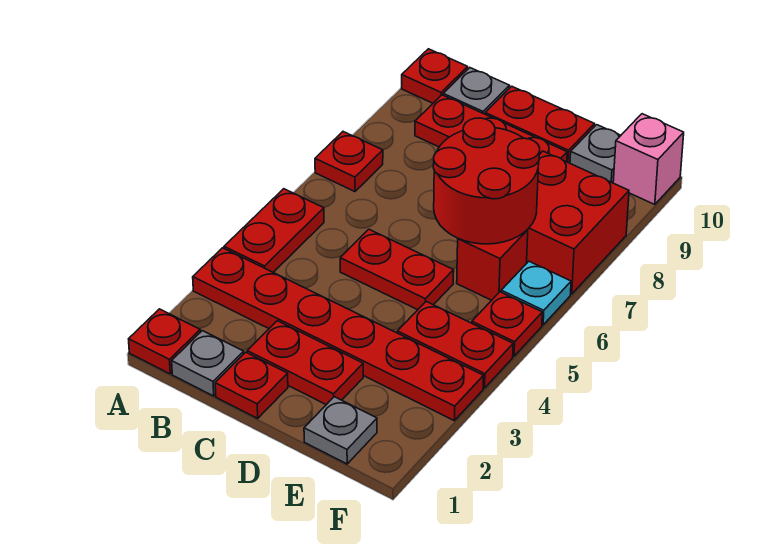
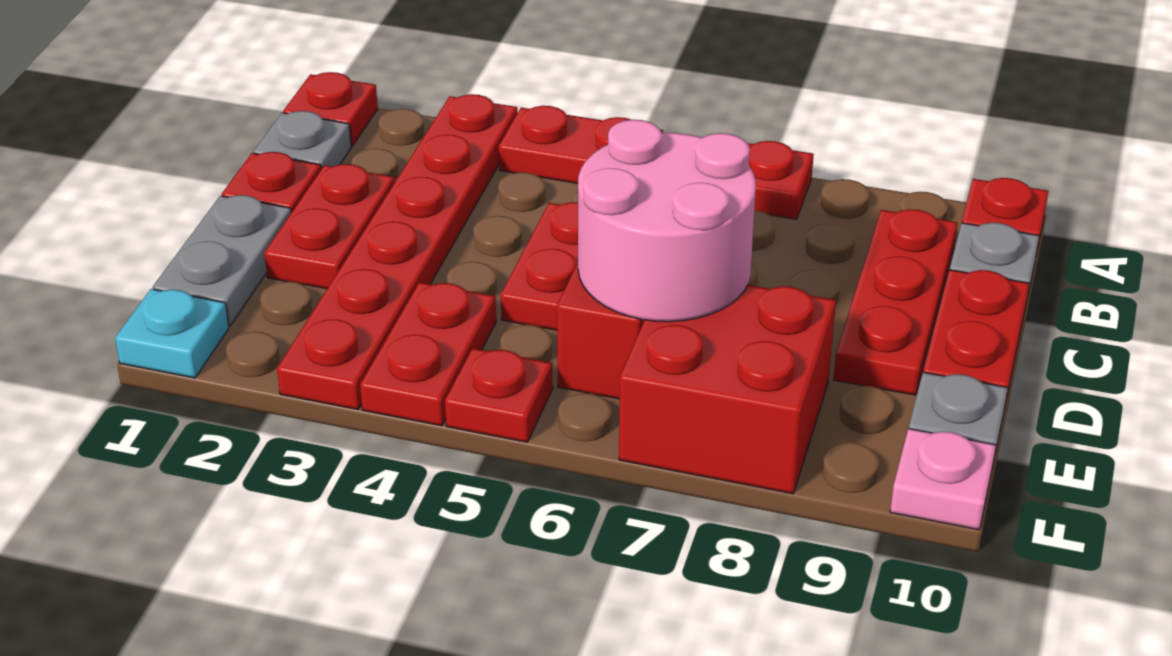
red round brick D6:E7 level 2 -> pink round brick D6:E7 level 2
grey plate E1 level 1 -> grey plate D1:E1 level 1
cyan plate F6 level 1 -> cyan plate F1 level 1
pink brick F10 level 1 -> pink plate F10 level 1

